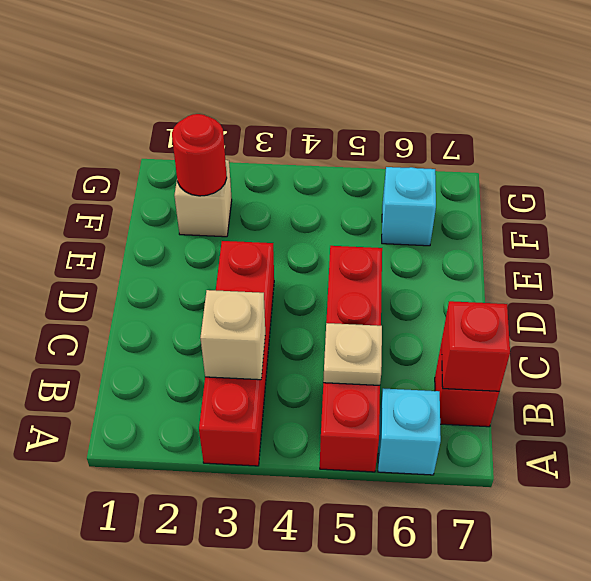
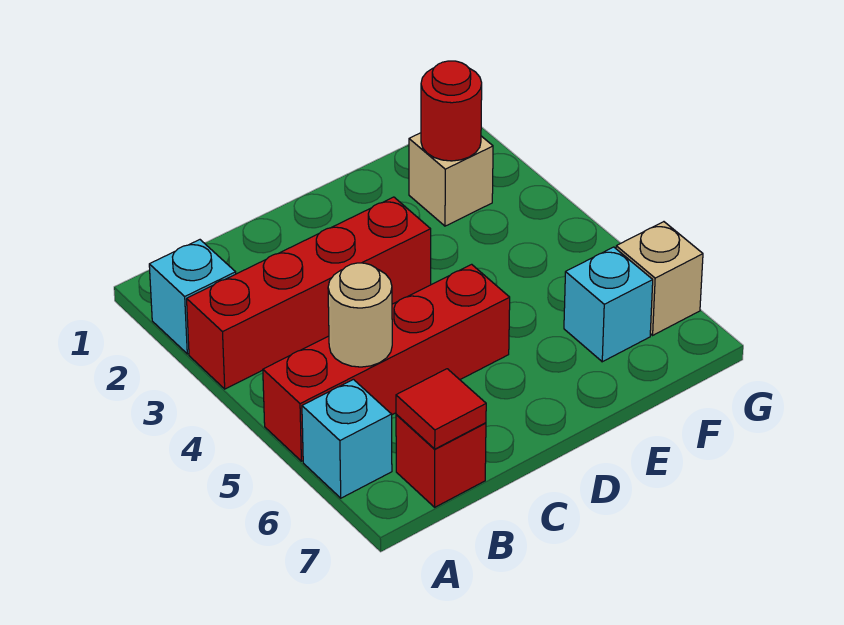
none -> cyan brick A2 level 1
tan brick B3 level 2 -> tan brick G6 level 1
tan plate B5 level 2 -> tan round brick B5 level 2
red brick B7 level 2 -> red tile B7 level 2

